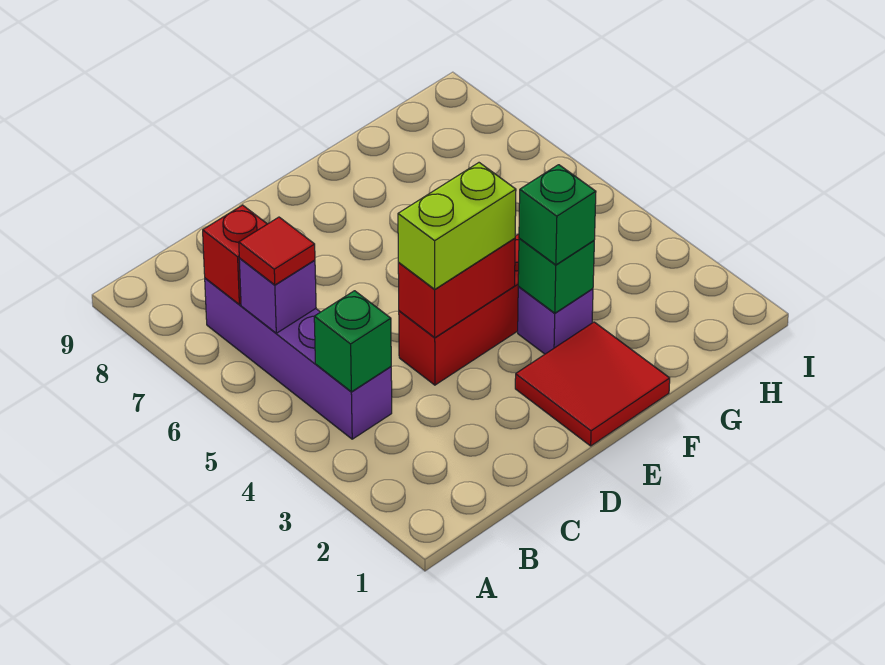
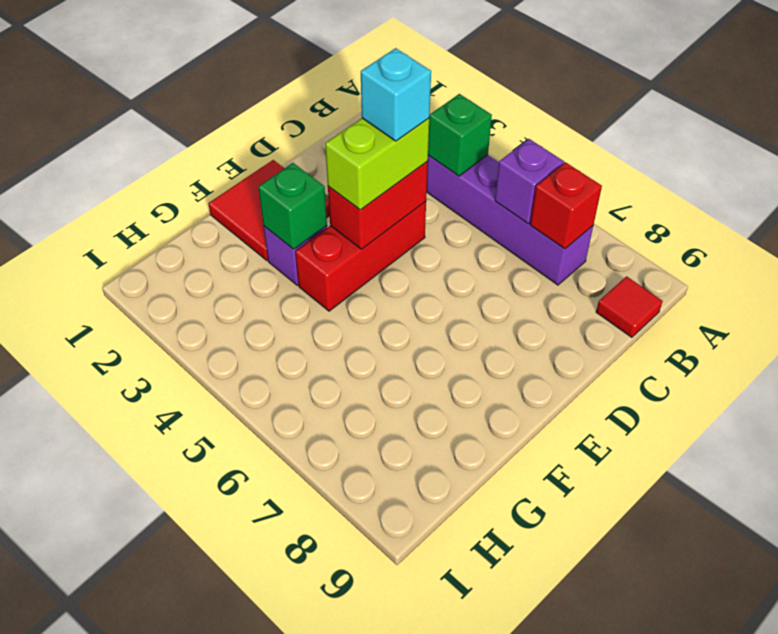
red tile B6 level 3 -> red tile B9 level 1
none -> cyan brick D4 level 4
green brick F3 level 3 -> none

